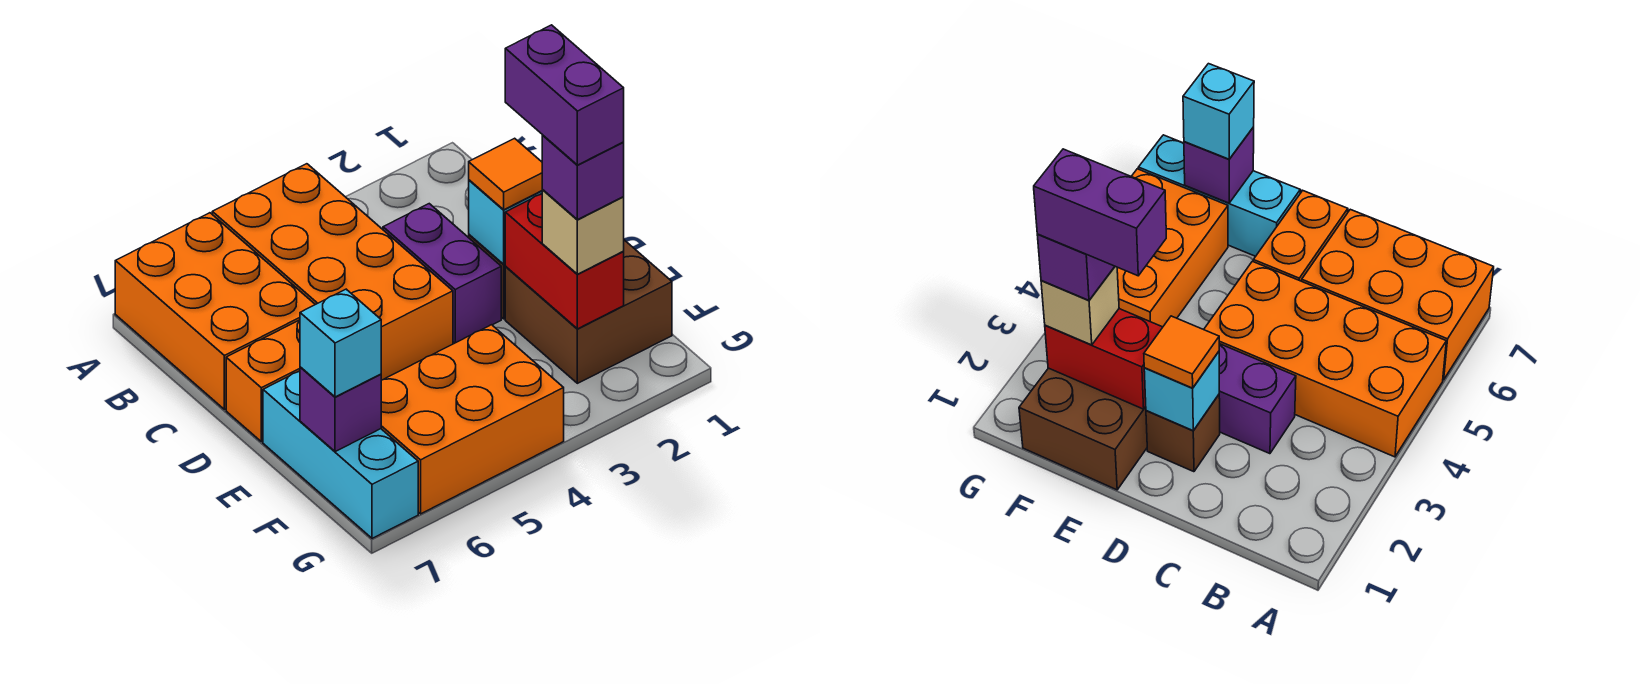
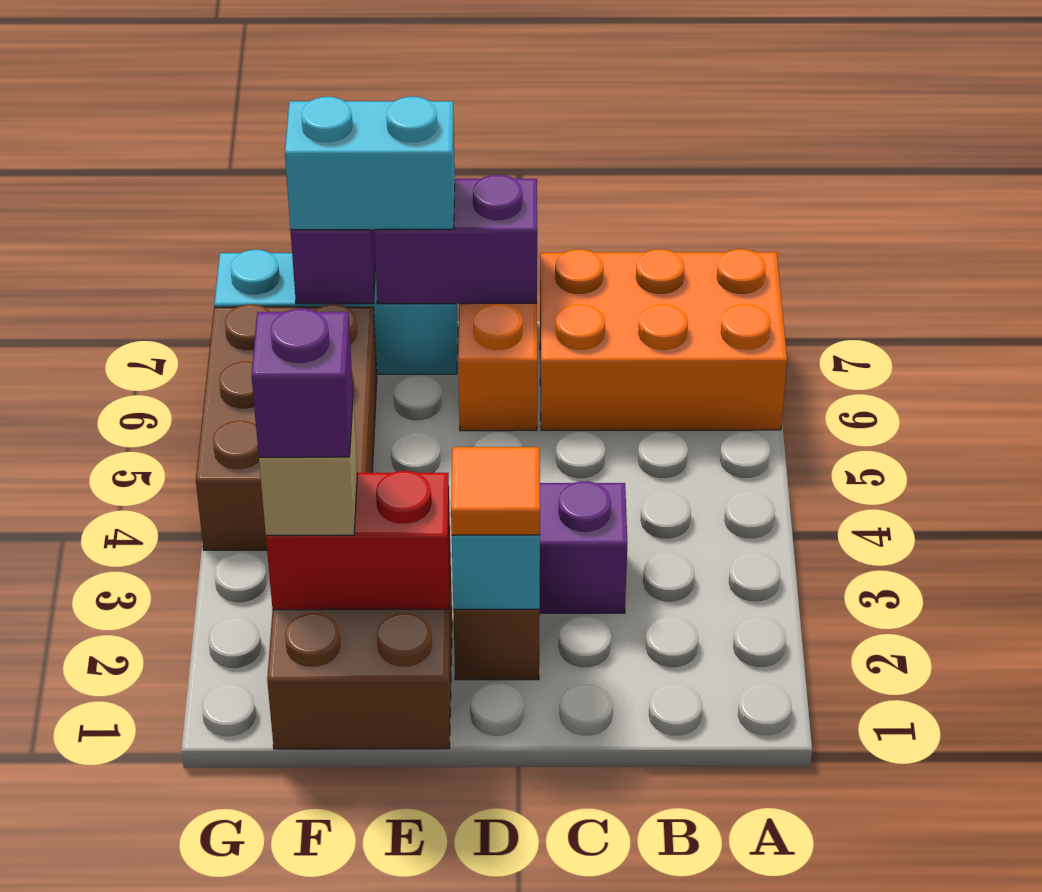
orange brick A4:D5 level 1 -> none
purple brick E2:F2 level 5 -> purple brick D7:E7 level 2
orange brick F4:G6 level 1 -> brown brick F4:G6 level 1
cyan brick F7 level 3 -> cyan brick E7:F7 level 3

